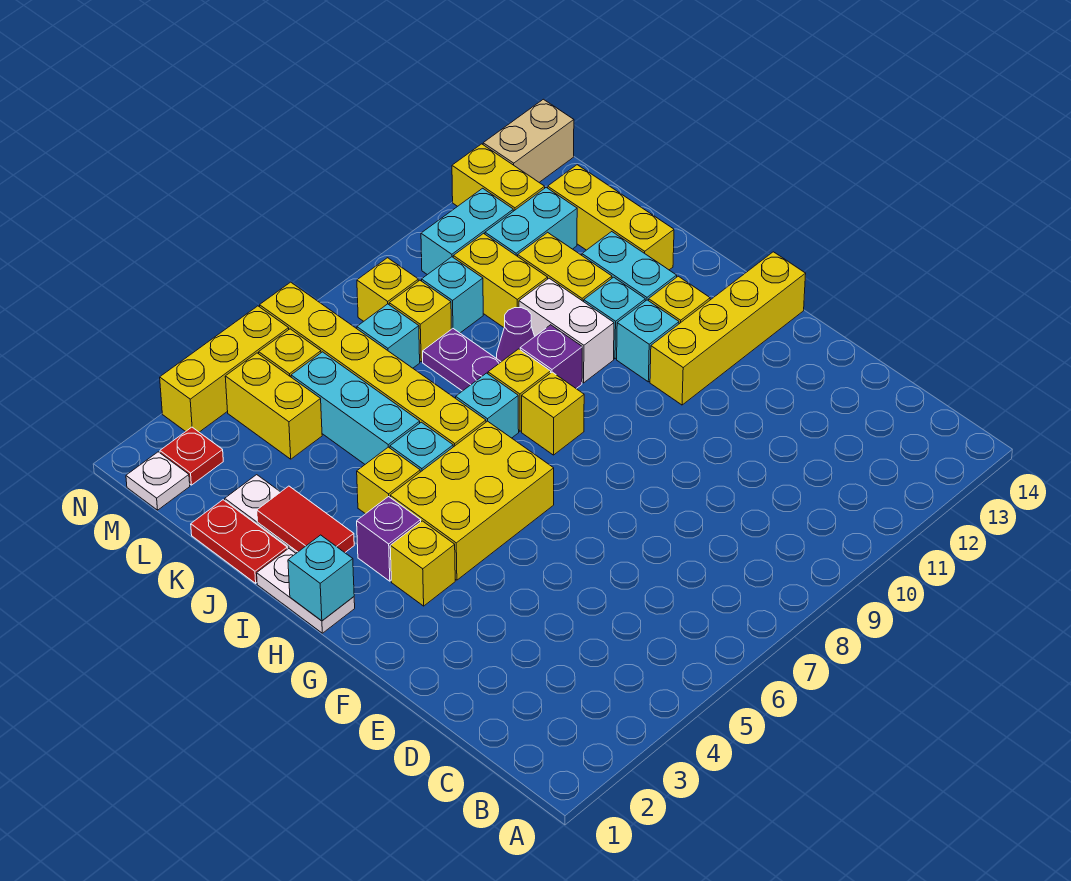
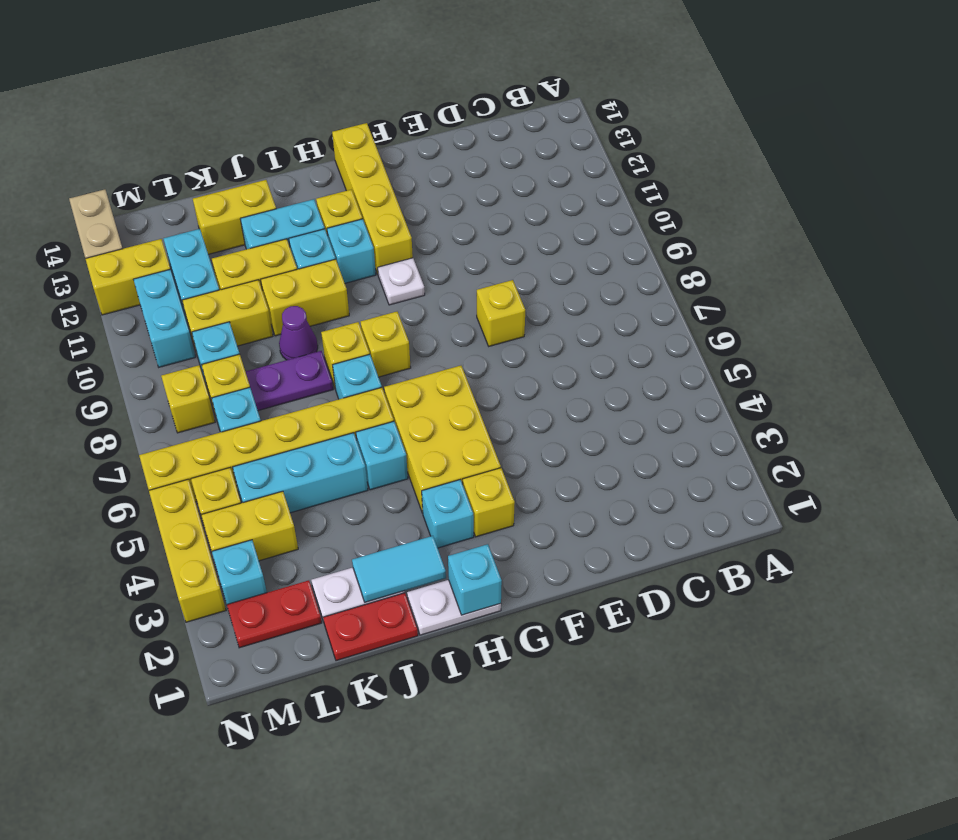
purple brick H3 level 1 -> cyan brick H3 level 1
red tile I2:J2 level 2 -> cyan tile I2:J2 level 2
yellow brick I4 level 1 -> yellow brick E8 level 1
purple brick I9 level 1 -> none
white brick I10:J10 level 1 -> yellow brick I10:J10 level 1
yellow brick J13:L13 level 1 -> yellow brick J13:K13 level 1
white plate M1 level 1 -> white plate G10 level 1
red plate M2 level 1 -> red plate L2:M2 level 1
none -> cyan brick M3 level 1

